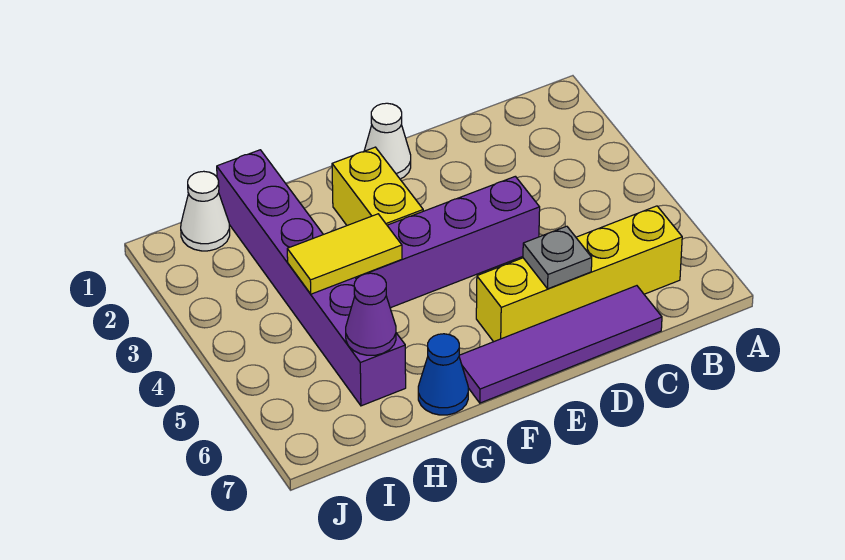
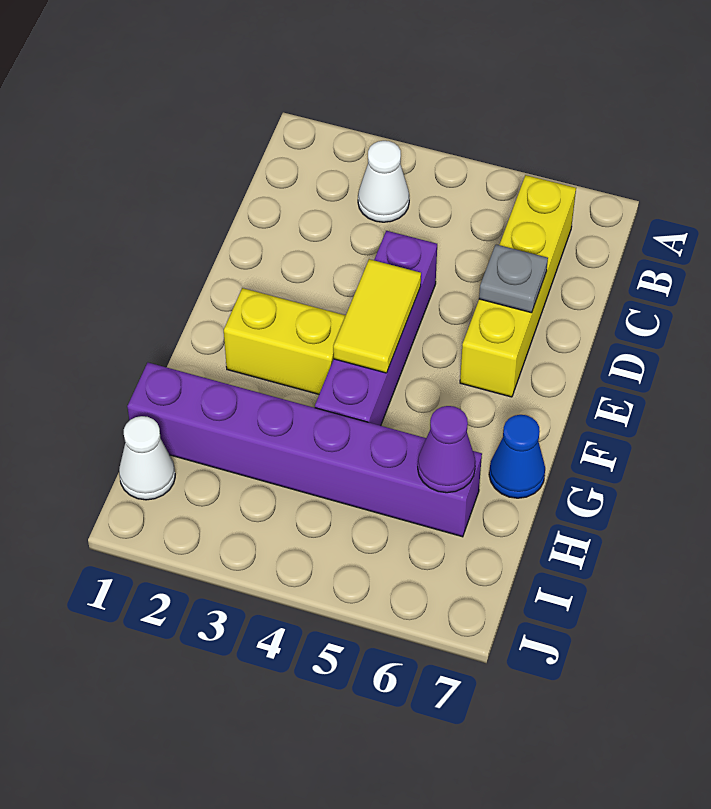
purple tile C7:F7 level 1 -> none
white cone E1 level 1 -> white cone B3 level 1
yellow tile G4:H4 level 2 -> yellow tile E4:F4 level 2

